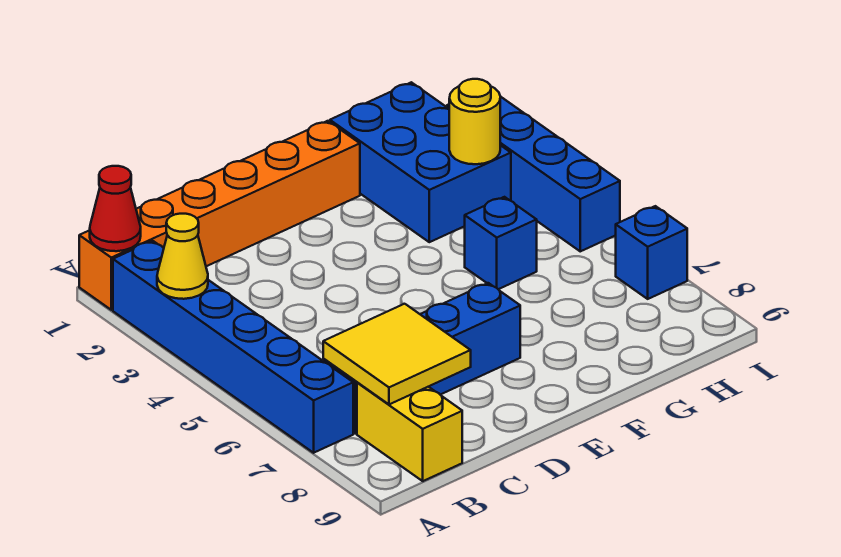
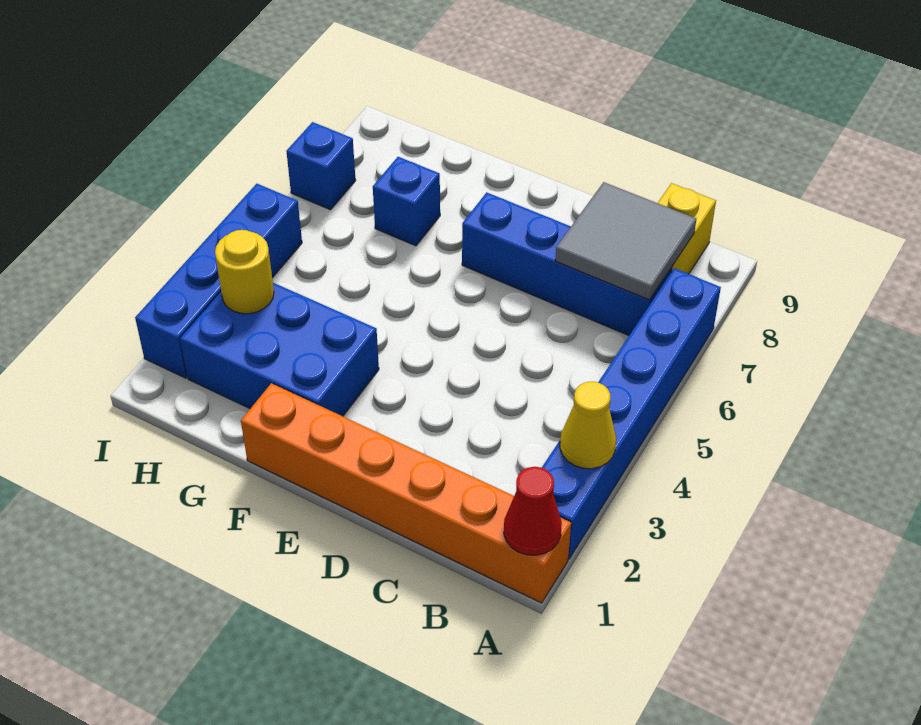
yellow tile B7:C8 level 2 -> grey tile B7:C8 level 2
blue brick G1:H3 level 1 -> blue brick F2:H3 level 1
blue brick G5 level 1 -> blue brick G7 level 1

